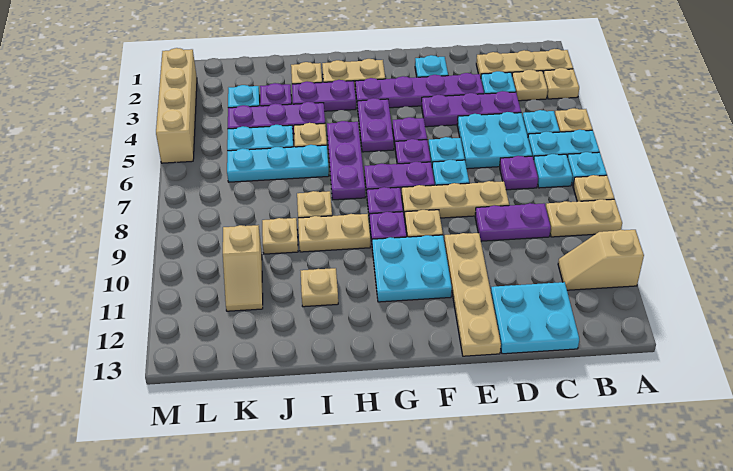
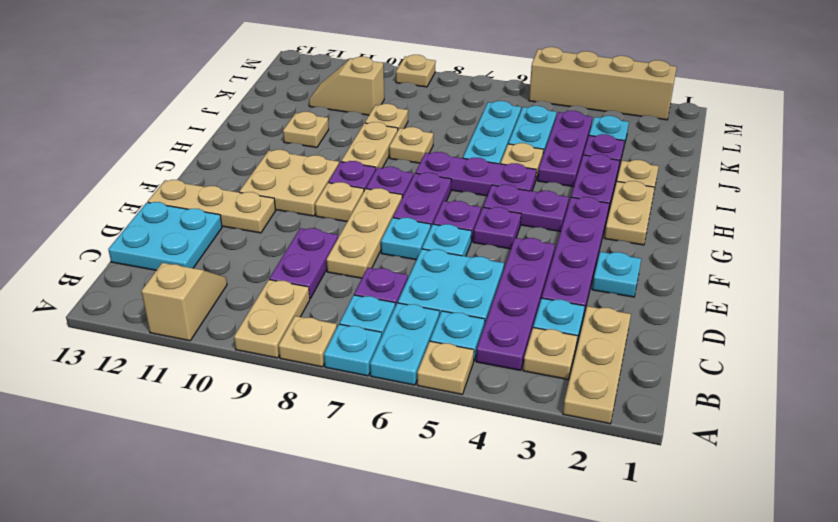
tan plate A3 level 1 -> tan plate M9 level 1
purple plate C4:E4 level 1 -> purple plate B4:E4 level 1
tan plate E10:E13 level 1 -> tan plate E11:E13 level 1
cyan plate F10:G11 level 1 -> tan plate F10:G11 level 1

